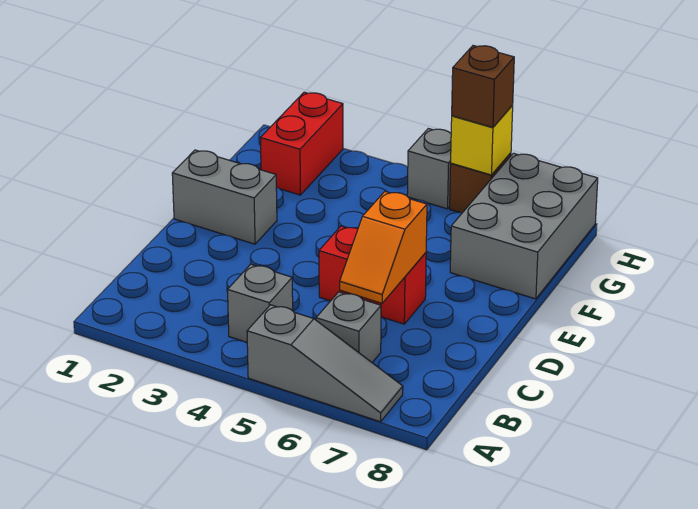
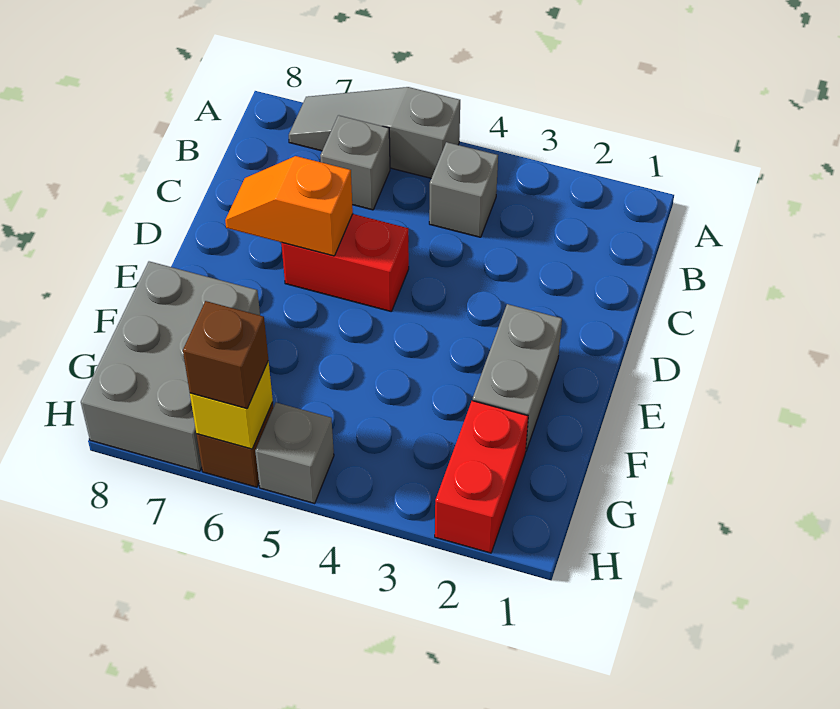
orange slope C6:D6 level 2 top D -> orange slope D6:D7 level 2 top 6
grey brick E1:E2 level 1 -> grey brick E2:F2 level 1

